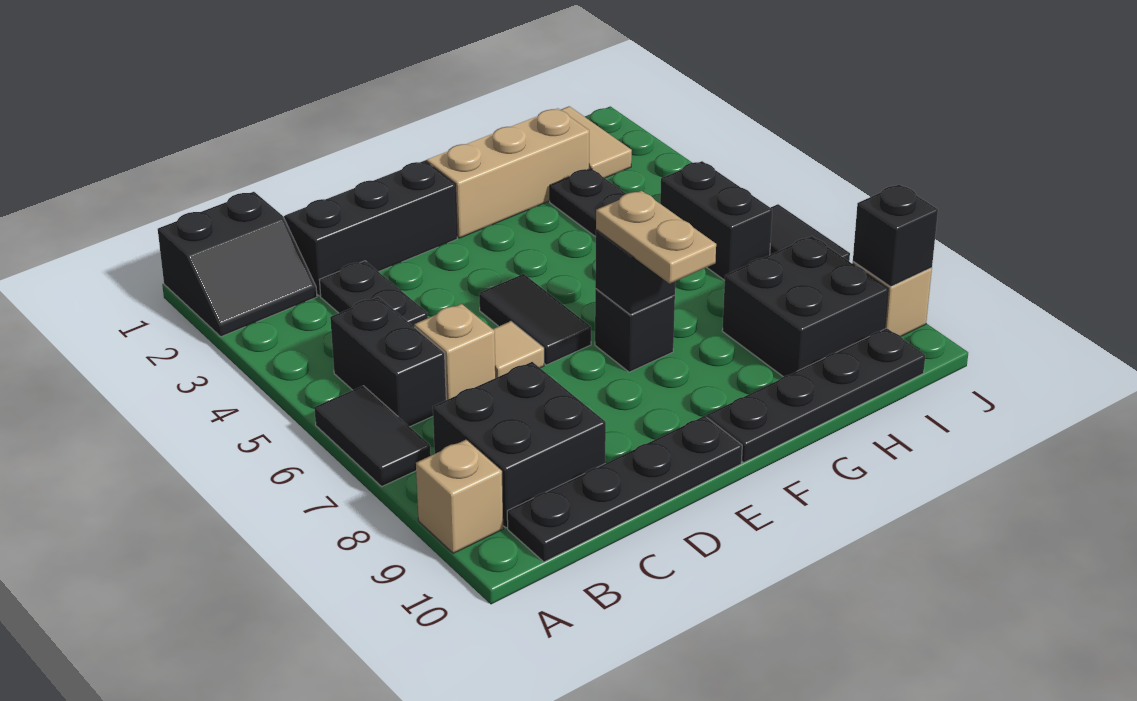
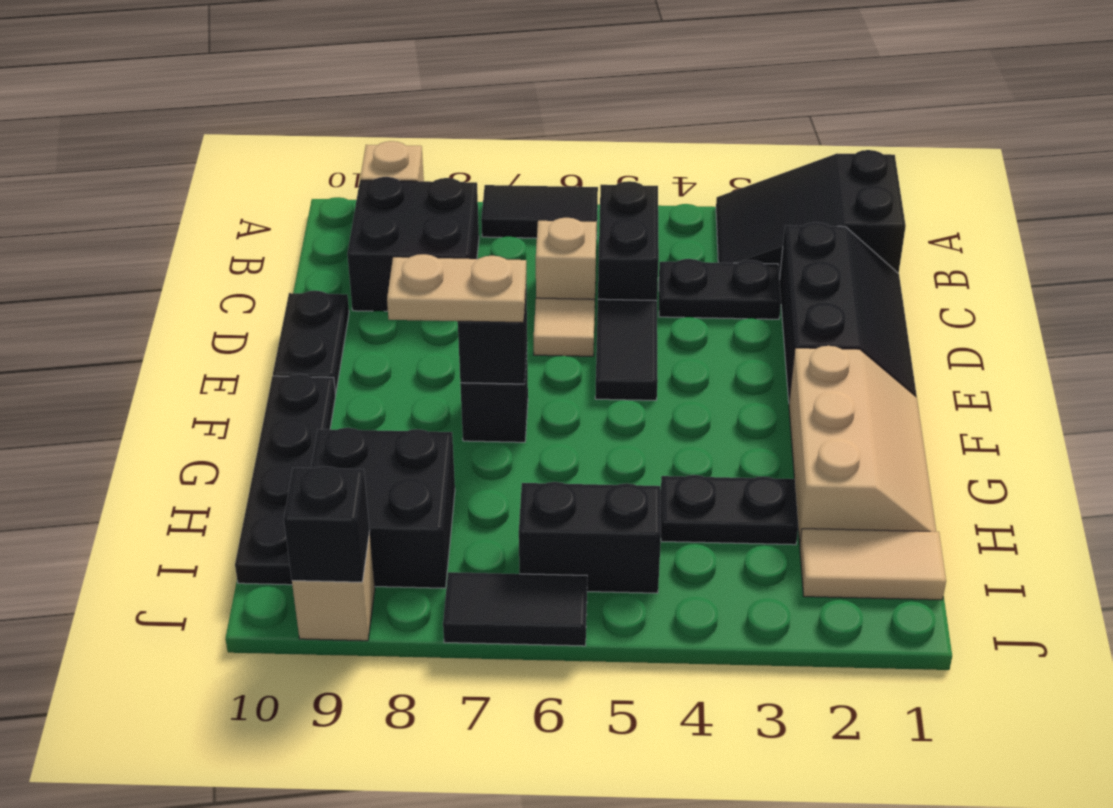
black slope A1:B2 level 1 top 1 -> black slope A1:B3 level 1 top 1
black brick B5:B6 level 1 -> black brick B5:C5 level 1
black plate B10:E10 level 1 -> black plate D10:E10 level 1
black tile E5:E6 level 1 -> black tile D5:E5 level 1

